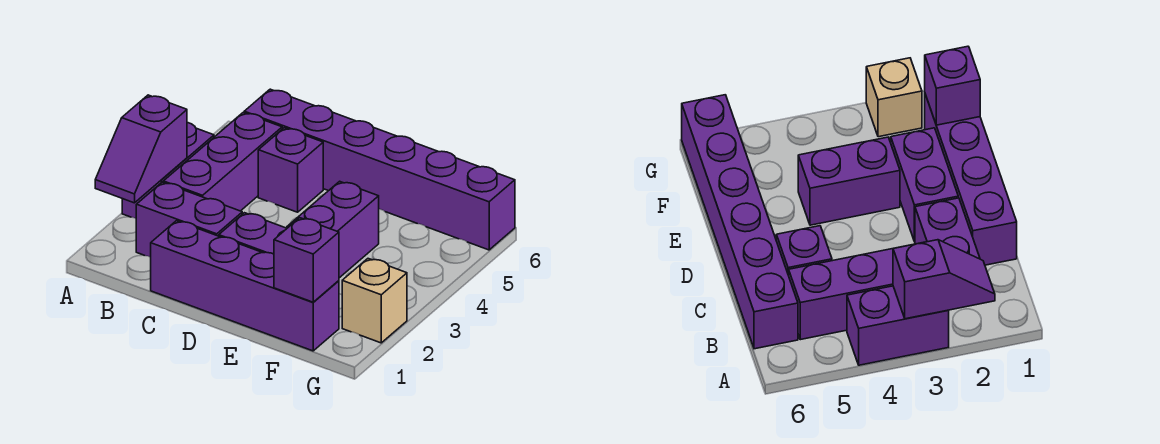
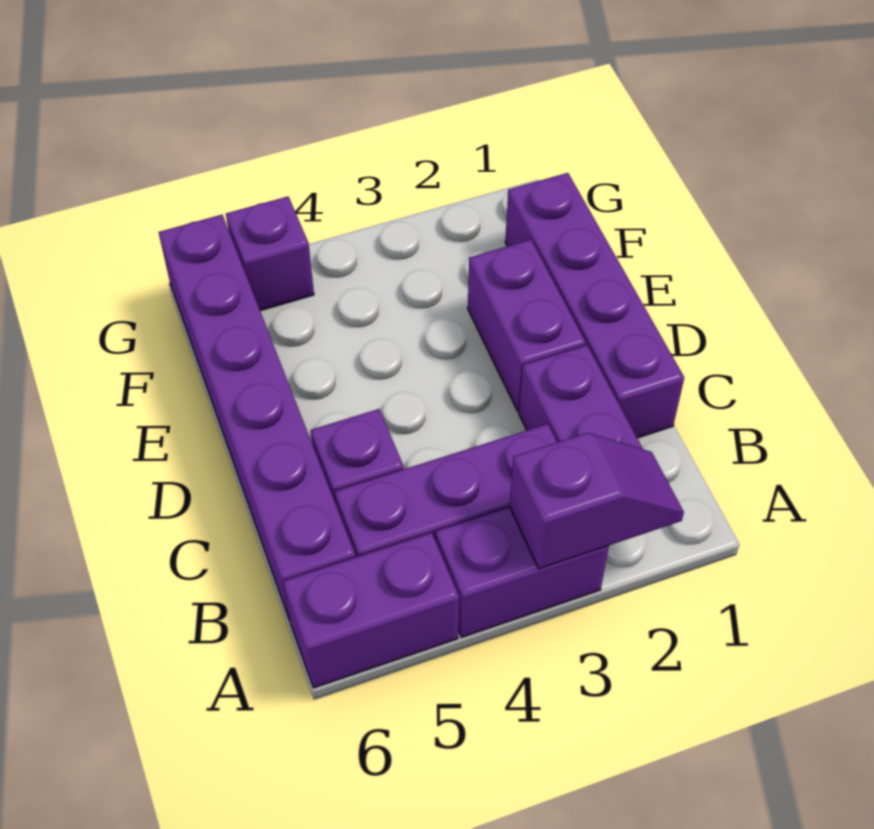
purple brick E3:E4 level 1 -> purple brick A5:A6 level 1
purple brick F1 level 2 -> purple brick G5 level 1
tan brick G2 level 1 -> none

